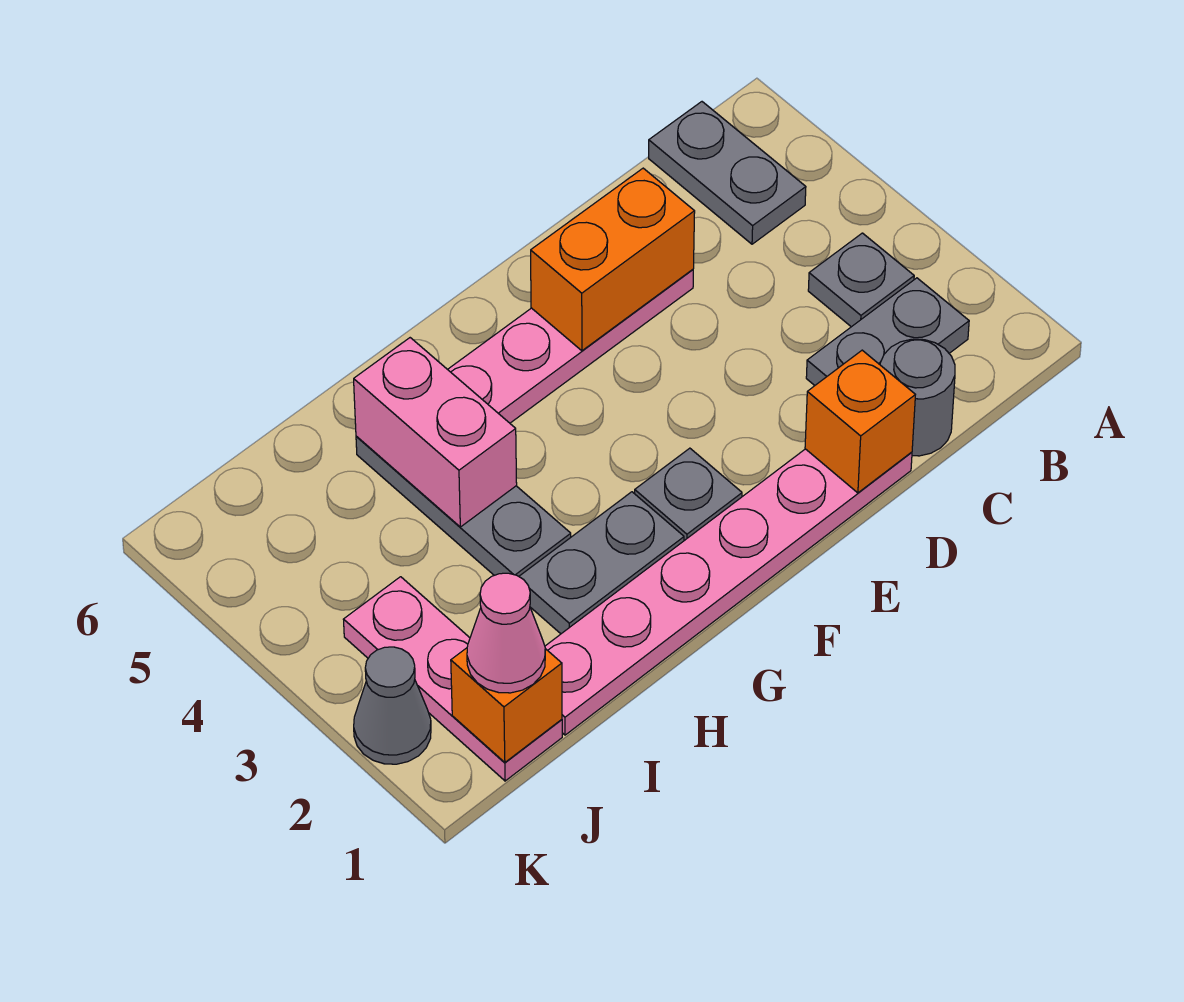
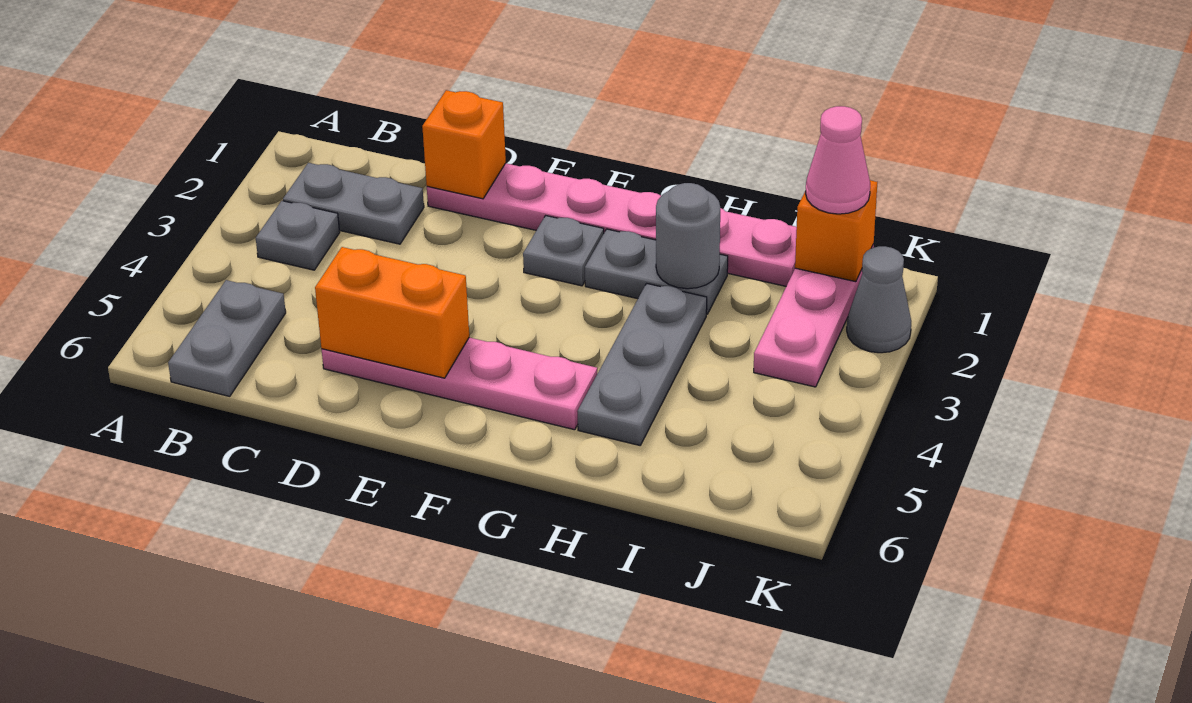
grey round brick C1 level 1 -> grey round brick H2 level 2
pink brick H4:H5 level 2 -> none

